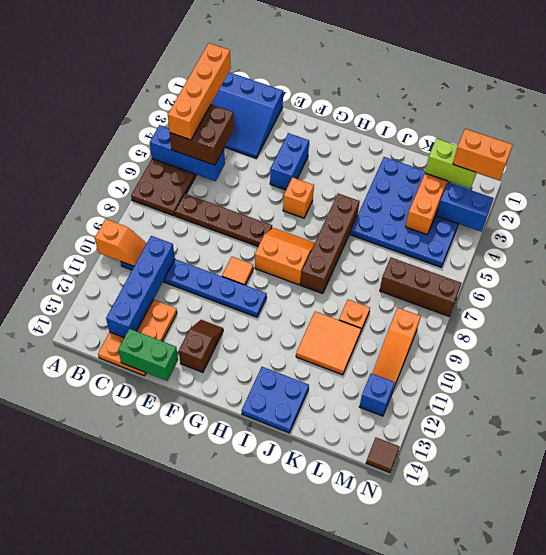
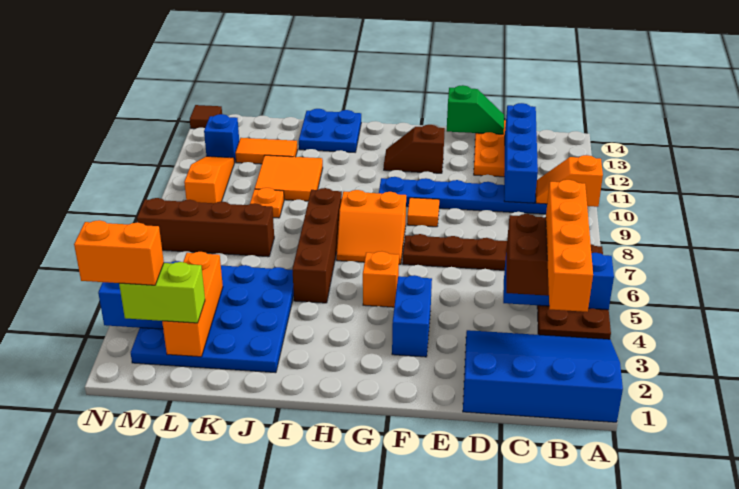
green brick D14:E14 level 2 -> green slope D14:E14 level 2 top E
brown slope F12:F13 level 1 top 13 -> brown slope F12:G12 level 1 top F
none -> orange tile K12:L12 level 1
brown brick L7:N7 level 1 -> brown brick K7:N7 level 1

